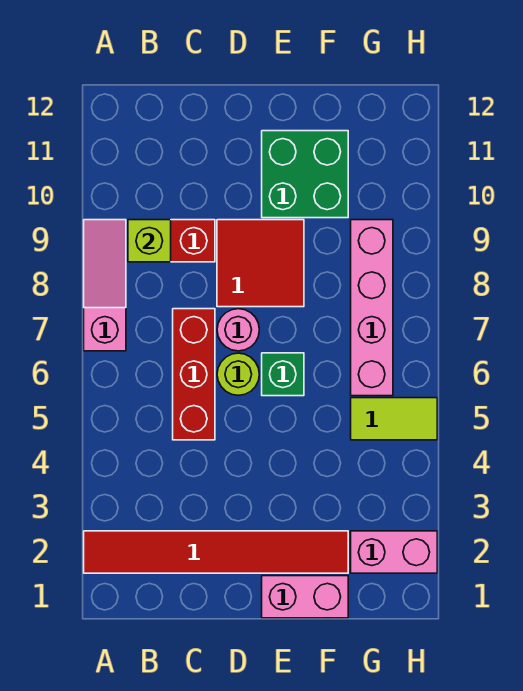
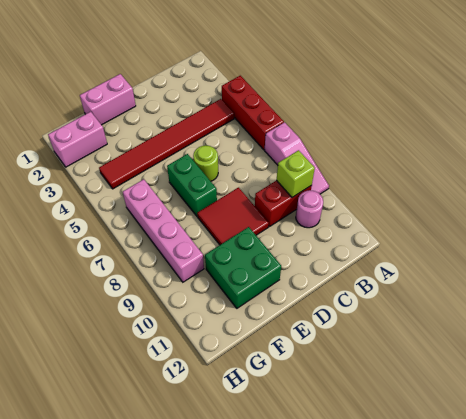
red tile A2:F2 level 1 -> red tile B4:G4 level 1
red brick C5:C7 level 1 -> red brick A4:A6 level 1
pink round brick D7 level 1 -> pink round brick B10 level 1
green brick E6 level 1 -> green brick E6:E7 level 1
lime tile G5:H5 level 1 -> none

